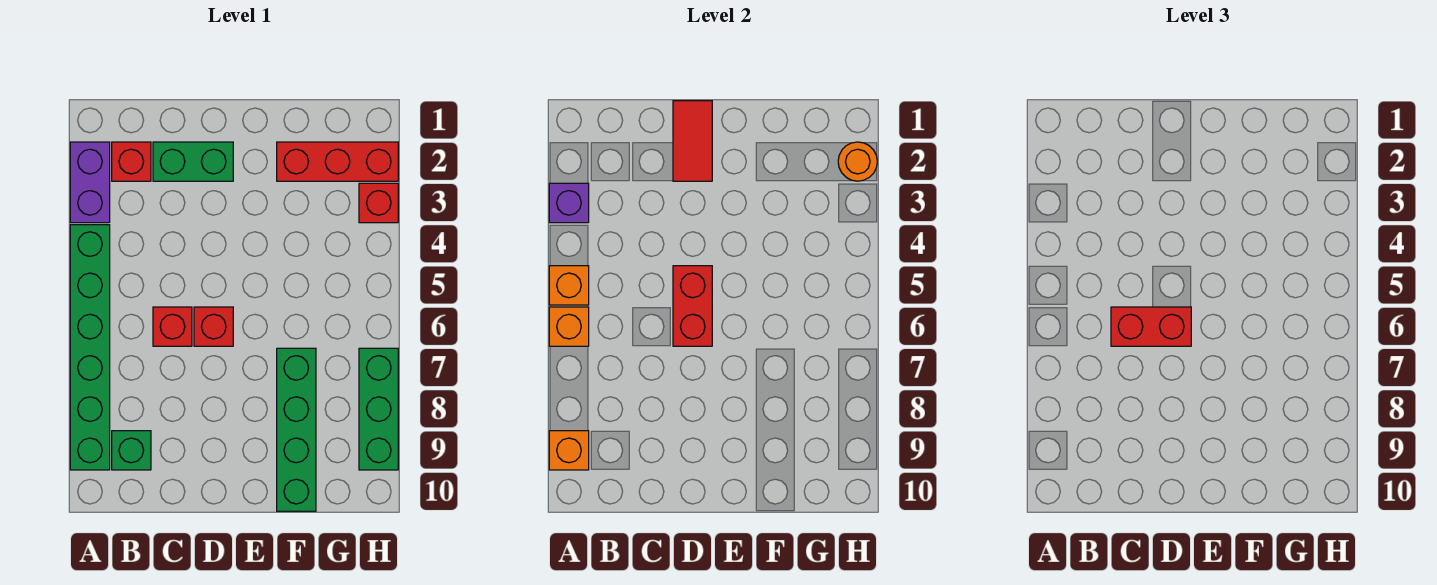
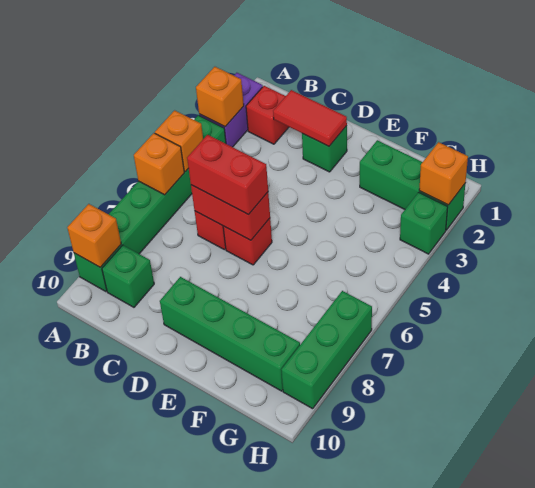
purple brick A3 level 2 -> orange brick A3 level 2
green brick C2:D2 level 1 -> green brick D2 level 1
red tile D1:D2 level 2 -> red tile C2:D2 level 2
red brick D5:D6 level 2 -> red brick C6:D6 level 2
red brick F2:H2 level 1 -> green brick F2:H2 level 1
green brick F7:F10 level 1 -> green brick D9:G9 level 1
orange round brick H2 level 2 -> orange brick H2 level 2
red brick H3 level 1 -> green brick H3 level 1

